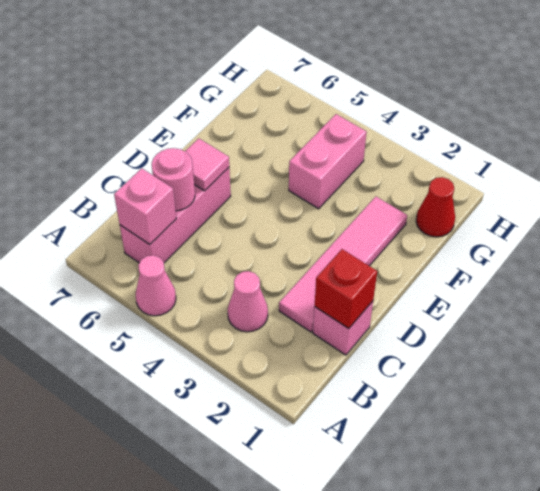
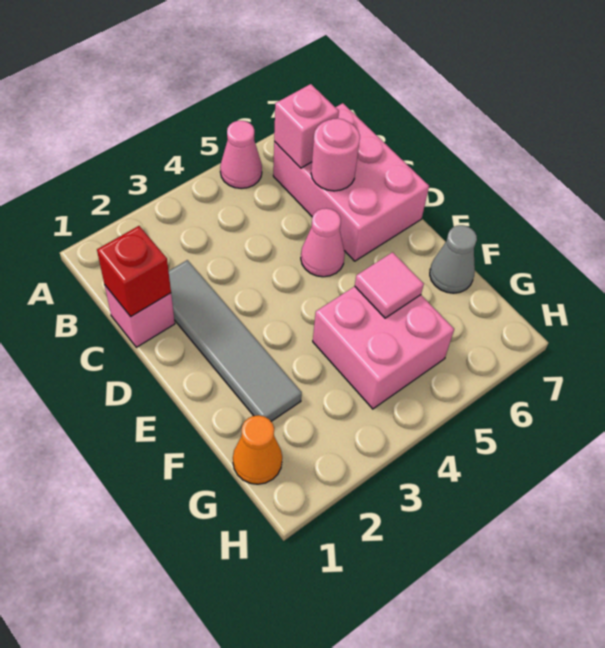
pink cone B3 level 1 -> pink cone D5 level 1
pink brick B6:D6 level 1 -> pink brick B6:D7 level 1
pink tile C2:F2 level 1 -> grey tile C2:F2 level 1
pink tile D6 level 2 -> pink tile F5 level 2
pink brick F4:G4 level 1 -> pink brick F4:G5 level 1
none -> grey cone F7 level 1
red cone G1 level 1 -> orange cone G1 level 1

